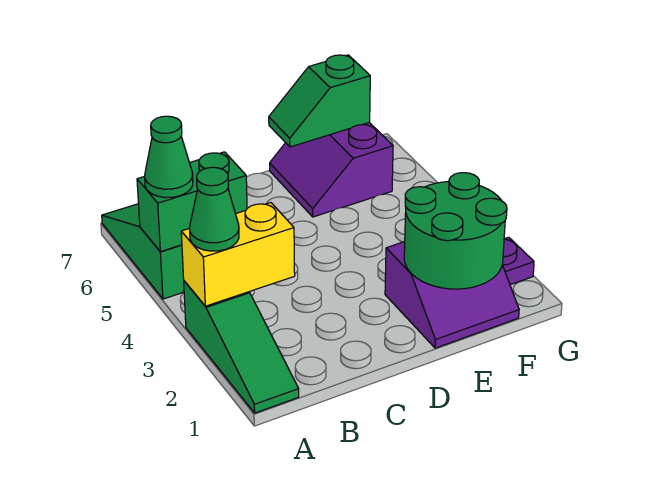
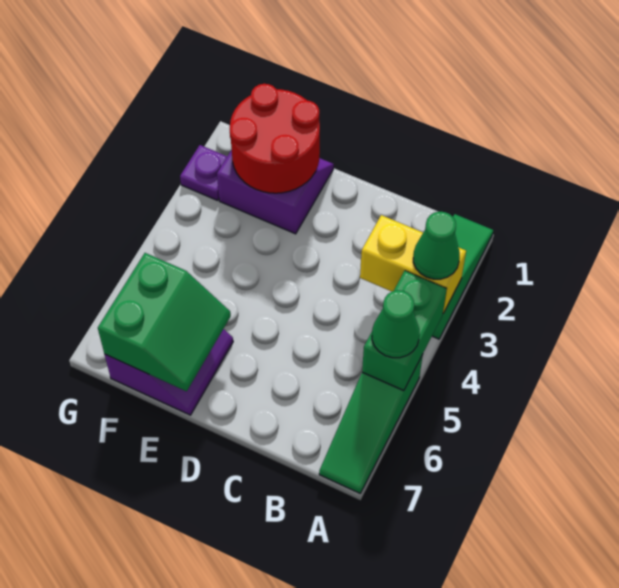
green brick A5:B5 level 2 -> green brick A4:A5 level 2
green round brick E1:F2 level 2 -> red round brick E1:F2 level 2
green slope E7:F7 level 2 top F -> green slope E6:F7 level 2 top F

